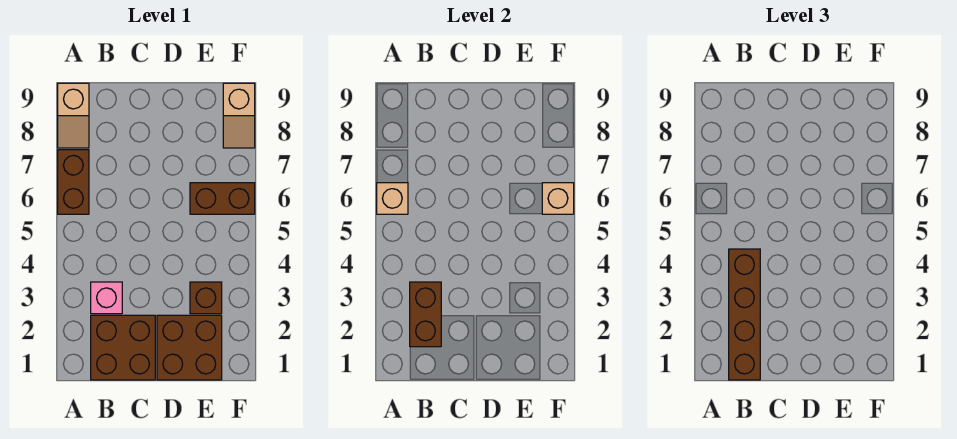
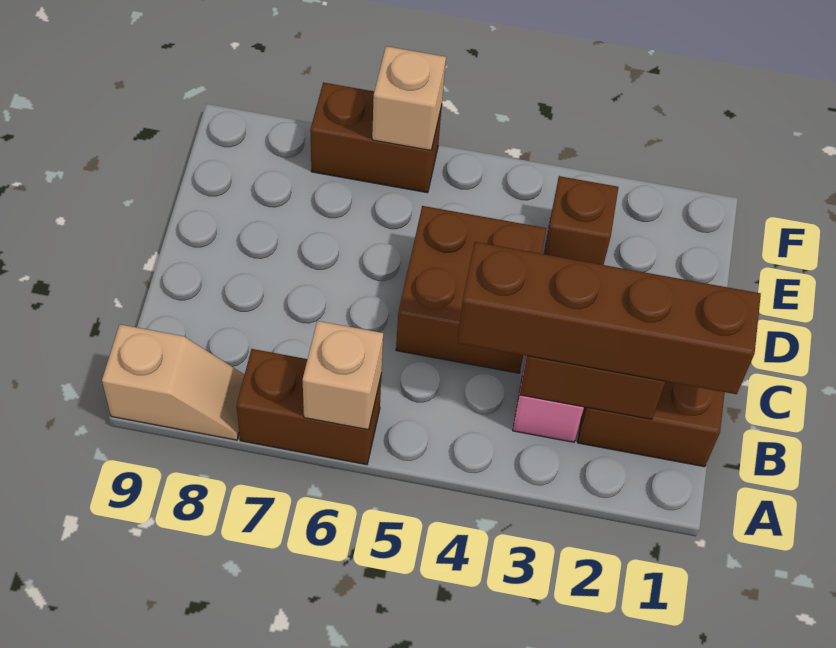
brown brick D1:E2 level 1 -> brown brick C4:D5 level 1
brown brick E6:F6 level 1 -> brown brick F6:F7 level 1
tan slope F8:F9 level 1 top 9 -> none

